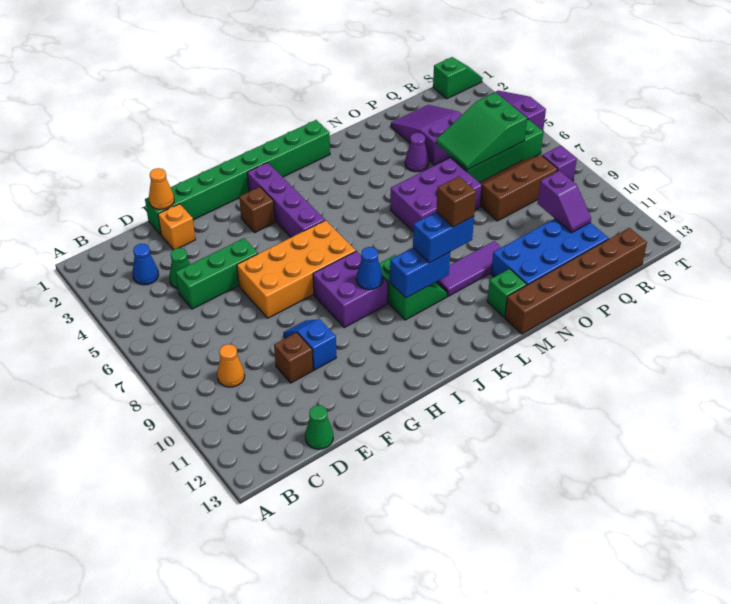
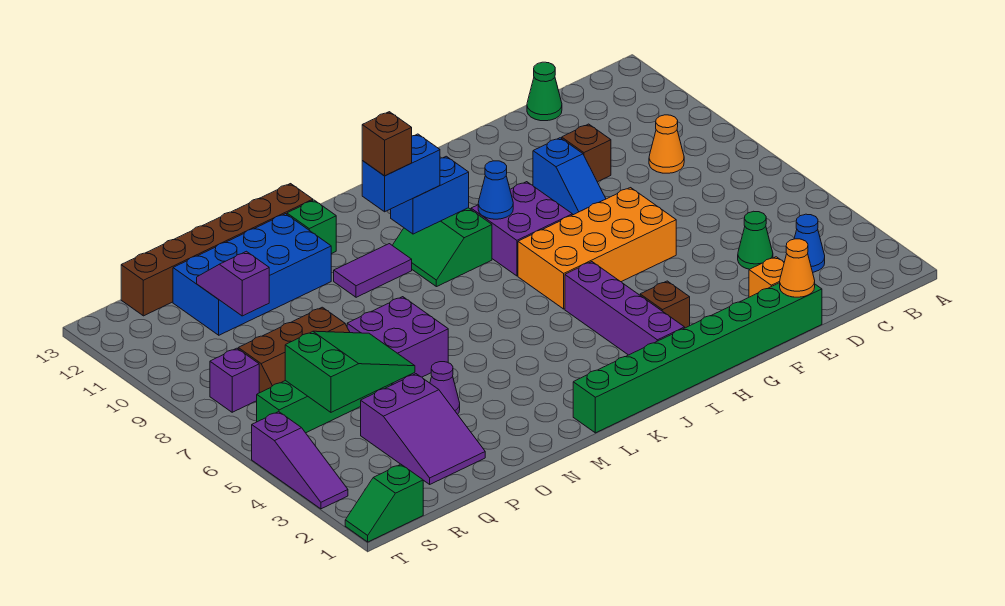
green brick D5:F5 level 1 -> none
purple tile L10:N10 level 1 -> purple tile L10:M10 level 1
purple brick M6:O7 level 1 -> purple brick N6:O7 level 1

